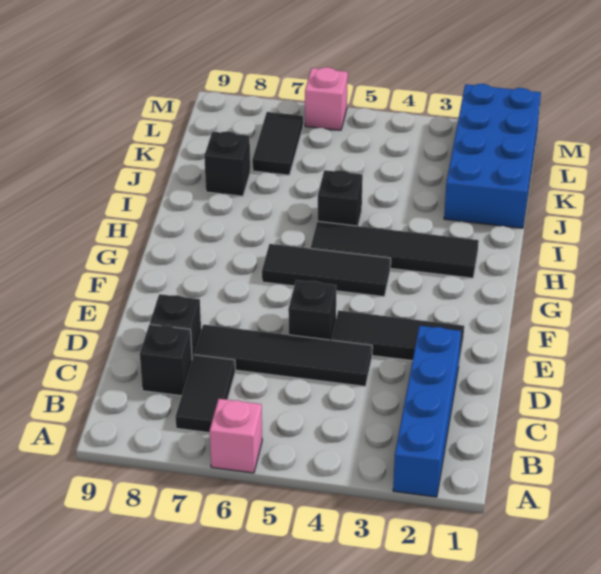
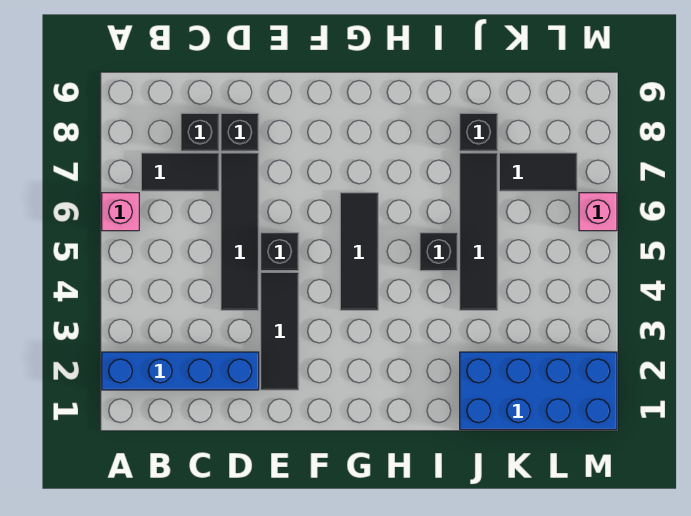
black tile H2:H5 level 1 -> black tile J4:J7 level 1

